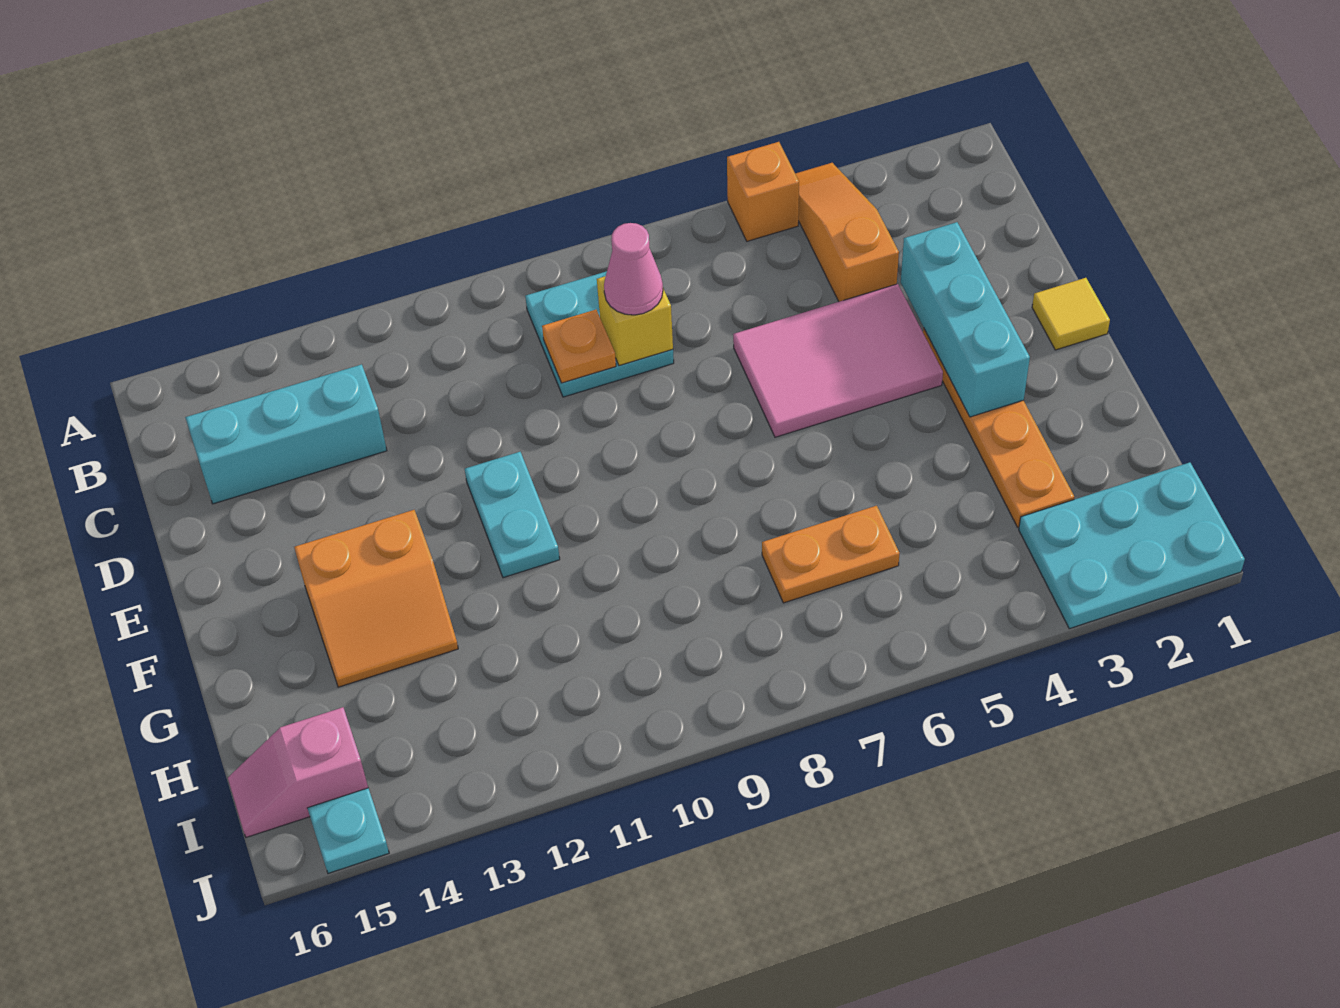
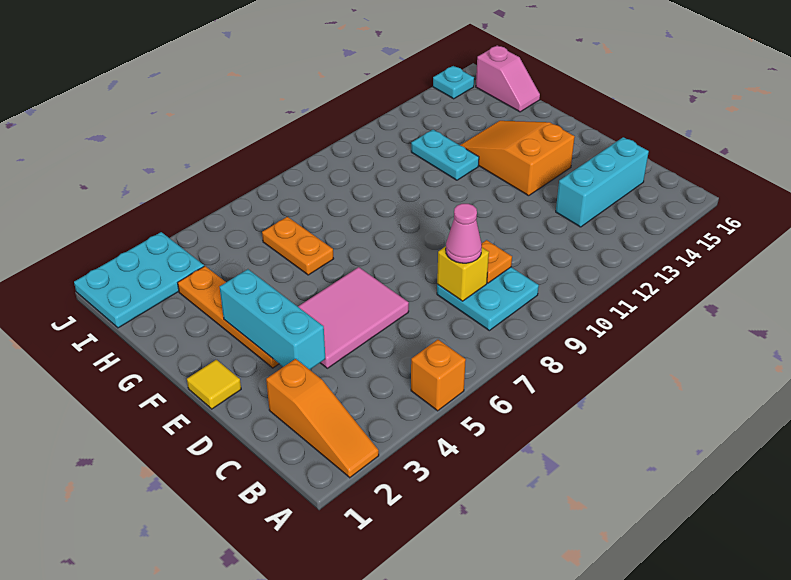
orange slope A4:C4 level 1 top C -> orange slope A2:C2 level 1 top C
cyan plate E11:F11 level 1 -> cyan plate G12:H12 level 1
orange slope F13:G14 level 1 top F -> orange slope E13:G14 level 1 top E
orange plate H6:H7 level 1 -> orange plate G6:H6 level 1
pink slope I15:I16 level 1 top 15 -> pink slope H16:I16 level 1 top I

